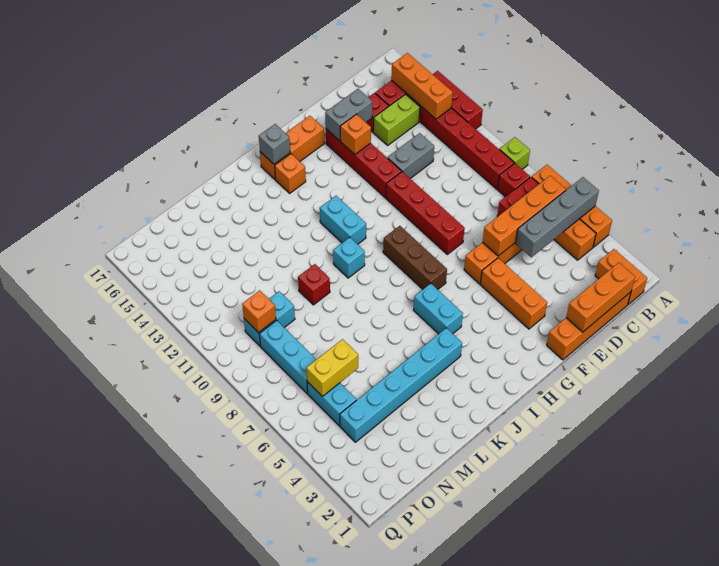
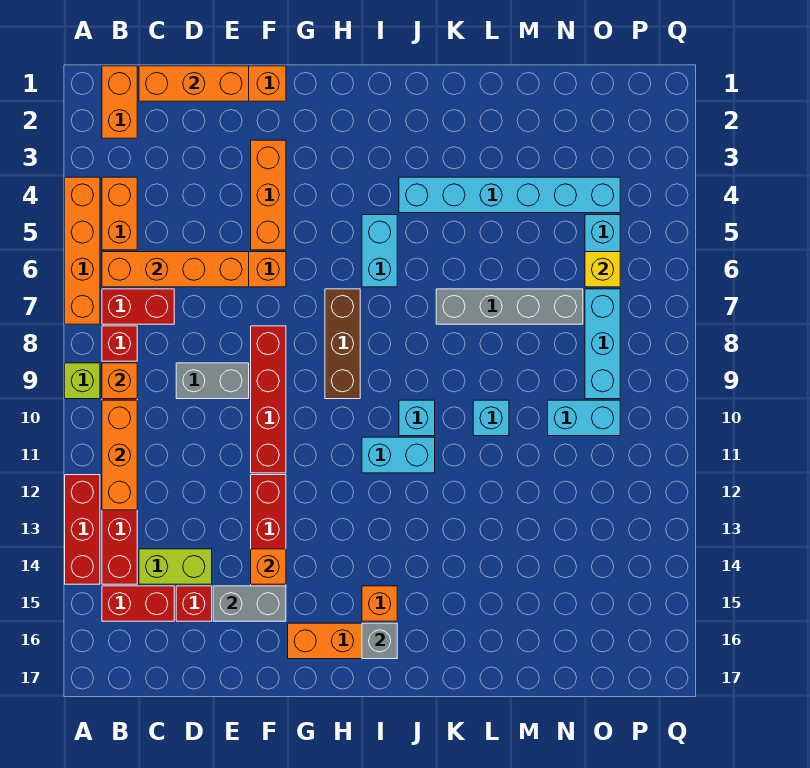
grey brick A5:D5 level 2 -> grey brick K7:N7 level 1
orange brick B13:B15 level 2 -> orange brick B10:B12 level 2
grey brick D12:E12 level 1 -> grey brick D9:E9 level 1
cyan brick I11:I12 level 1 -> cyan brick I11:J11 level 1
red brick L10 level 1 -> cyan brick L10 level 1
yellow brick N6:O6 level 2 -> yellow brick O6 level 2
orange brick O10 level 2 -> orange brick B9 level 2

